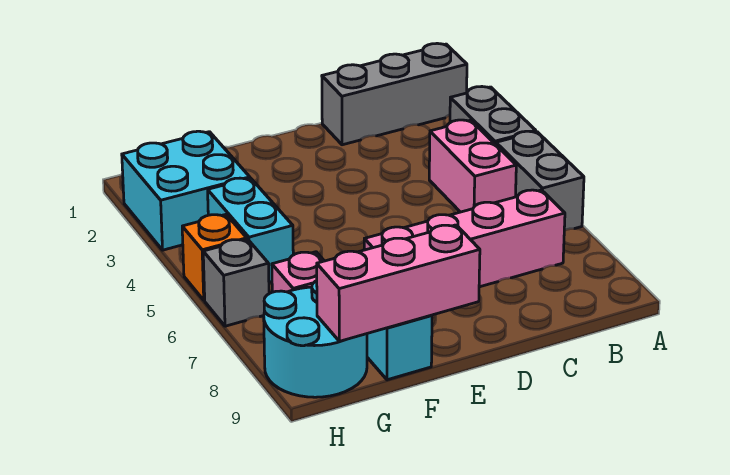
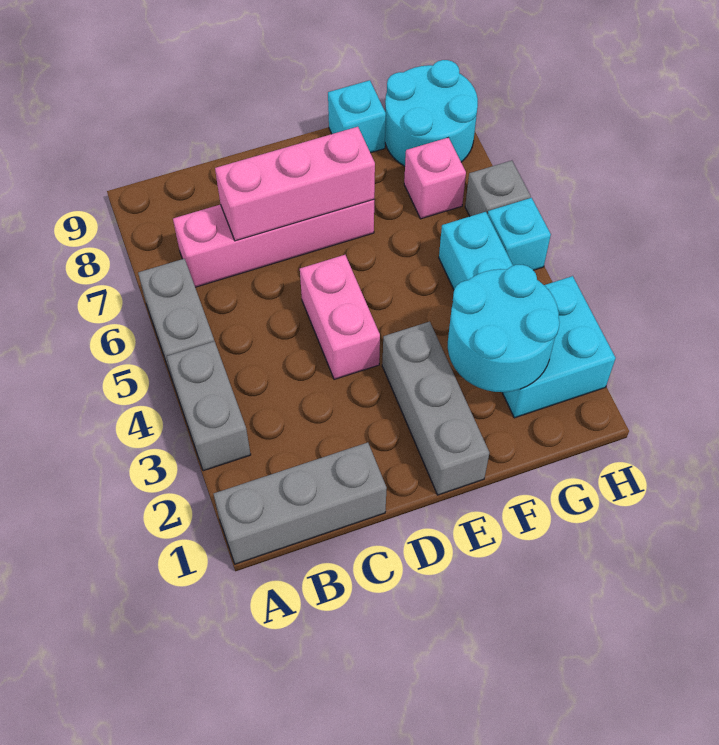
pink brick B4:B5 level 1 -> pink brick D4:D5 level 1
none -> grey brick E1:E3 level 1
pink brick E9:G9 level 2 -> pink brick C7:E7 level 2
none -> cyan round brick F2:G3 level 2
orange brick H5 level 1 -> cyan brick H5 level 1

